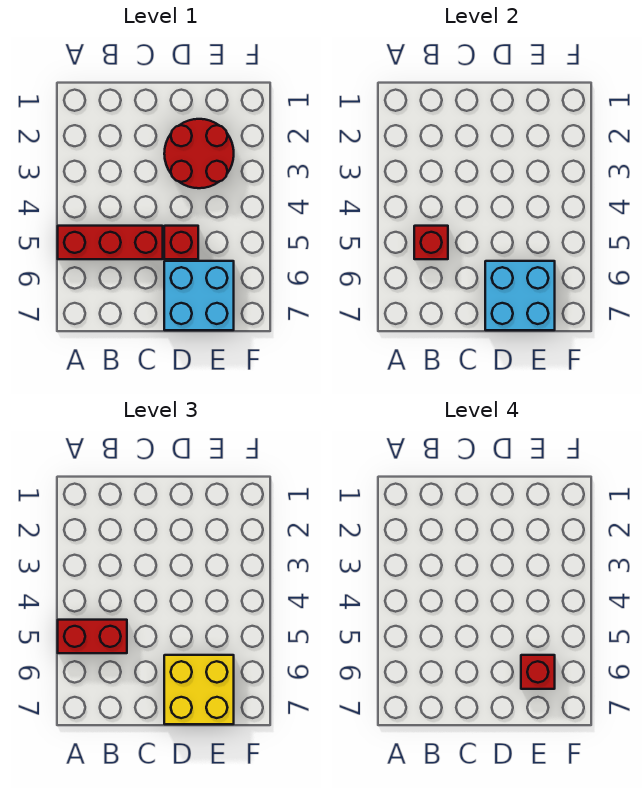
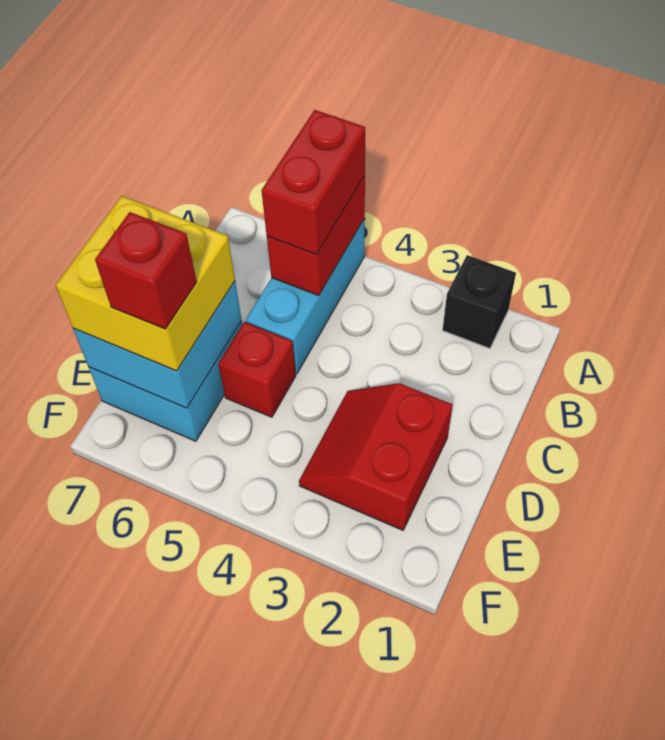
none -> black brick A2 level 1
red brick A5:C5 level 1 -> cyan brick A5:C5 level 1
red brick B5 level 2 -> red brick A5:B5 level 2
red round brick D2:E3 level 1 -> red slope D2:E3 level 1 top 2

